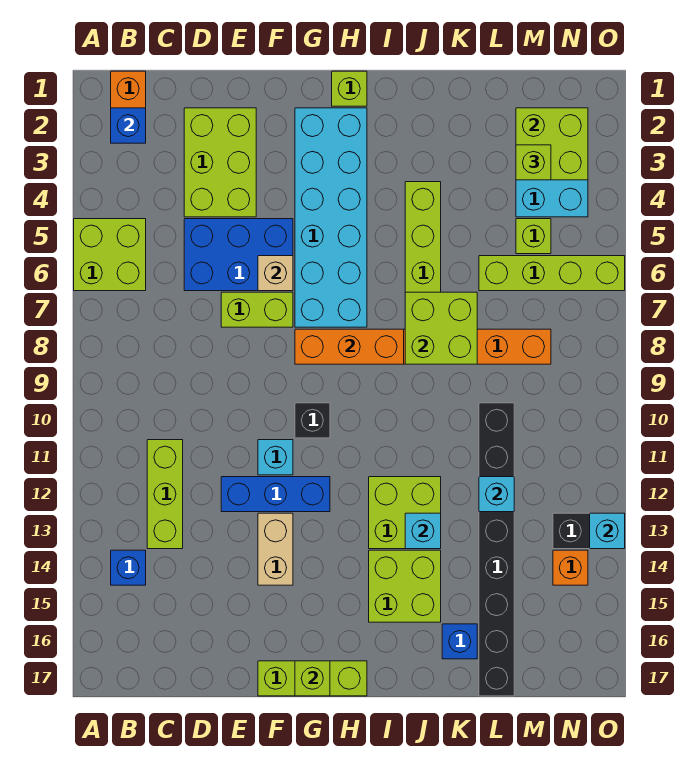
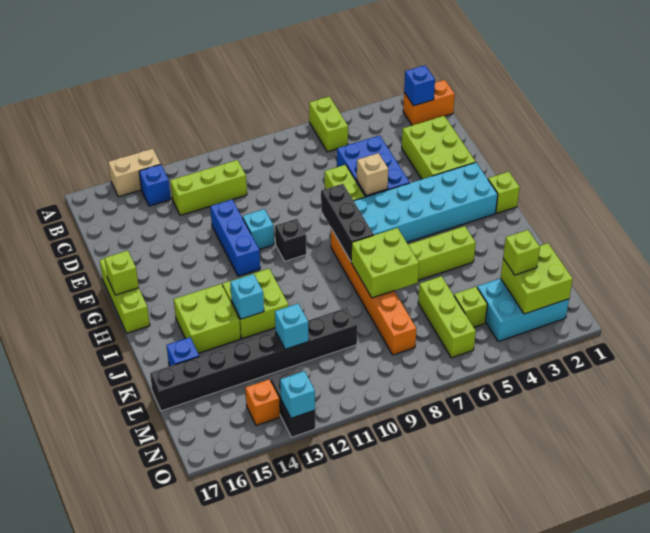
lime brick A5:B6 level 1 -> lime brick A6:B6 level 1
lime brick D2:E4 level 1 -> lime brick D2:F3 level 1
tan brick F13:F14 level 1 -> tan brick A14:A15 level 1
orange brick G8:I8 level 2 -> black brick G8:I8 level 2
lime brick L6:O6 level 1 -> lime brick L6:N6 level 1

